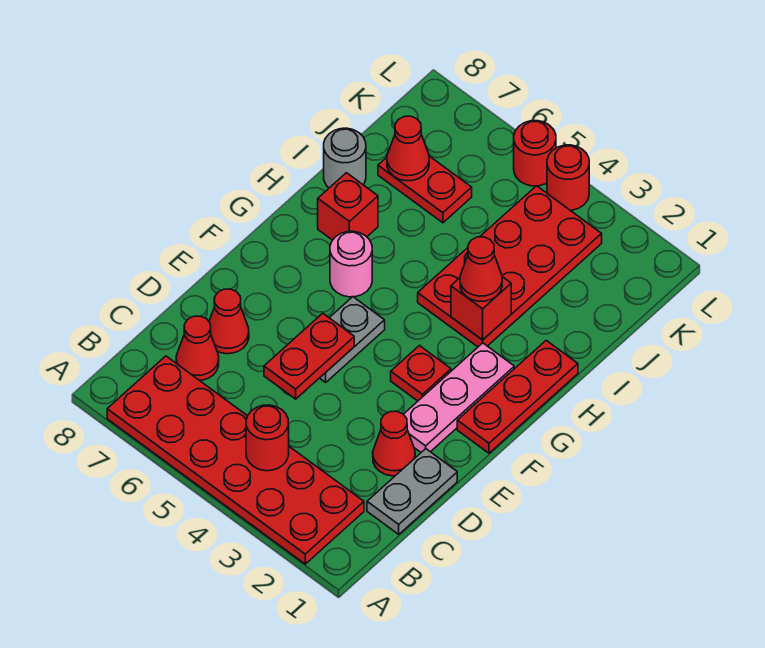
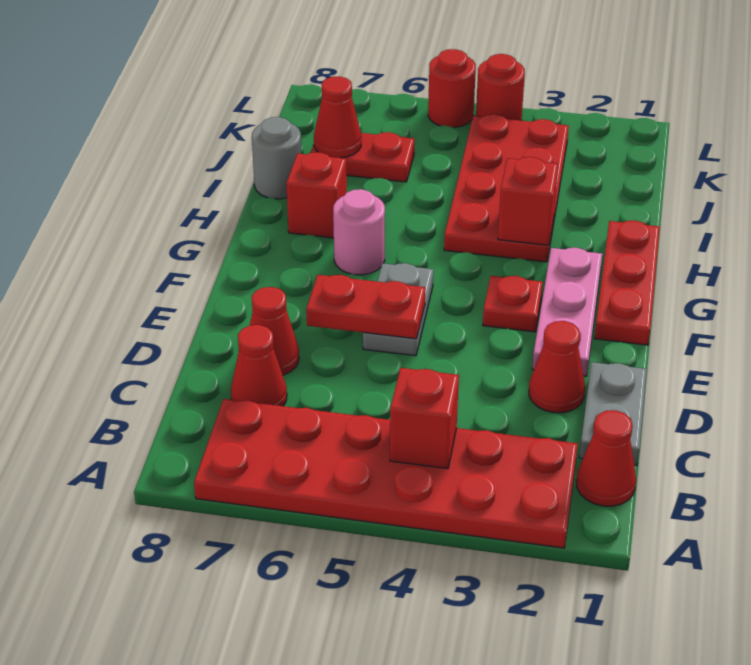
red round brick B4 level 2 -> red brick B4 level 2
red plate D5:E5 level 2 -> red plate E5:E6 level 2
red cone H3 level 3 -> red cone B1 level 1

